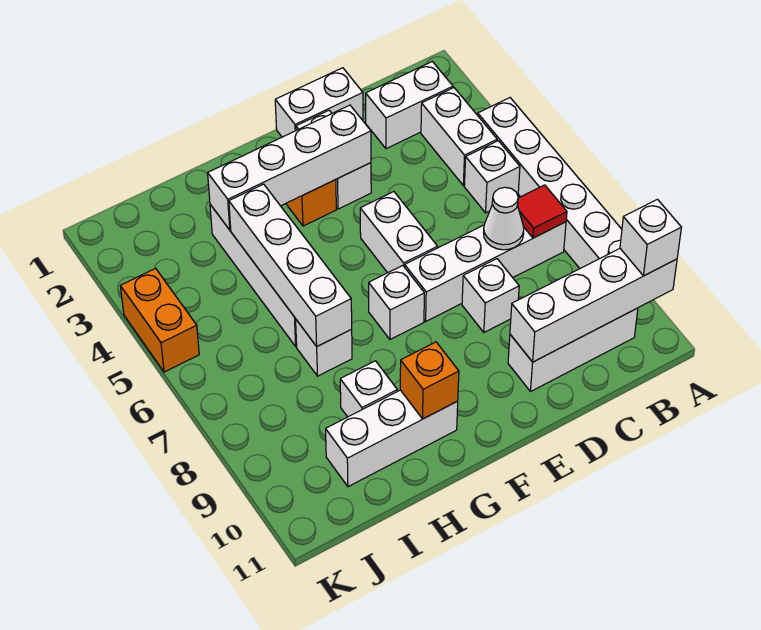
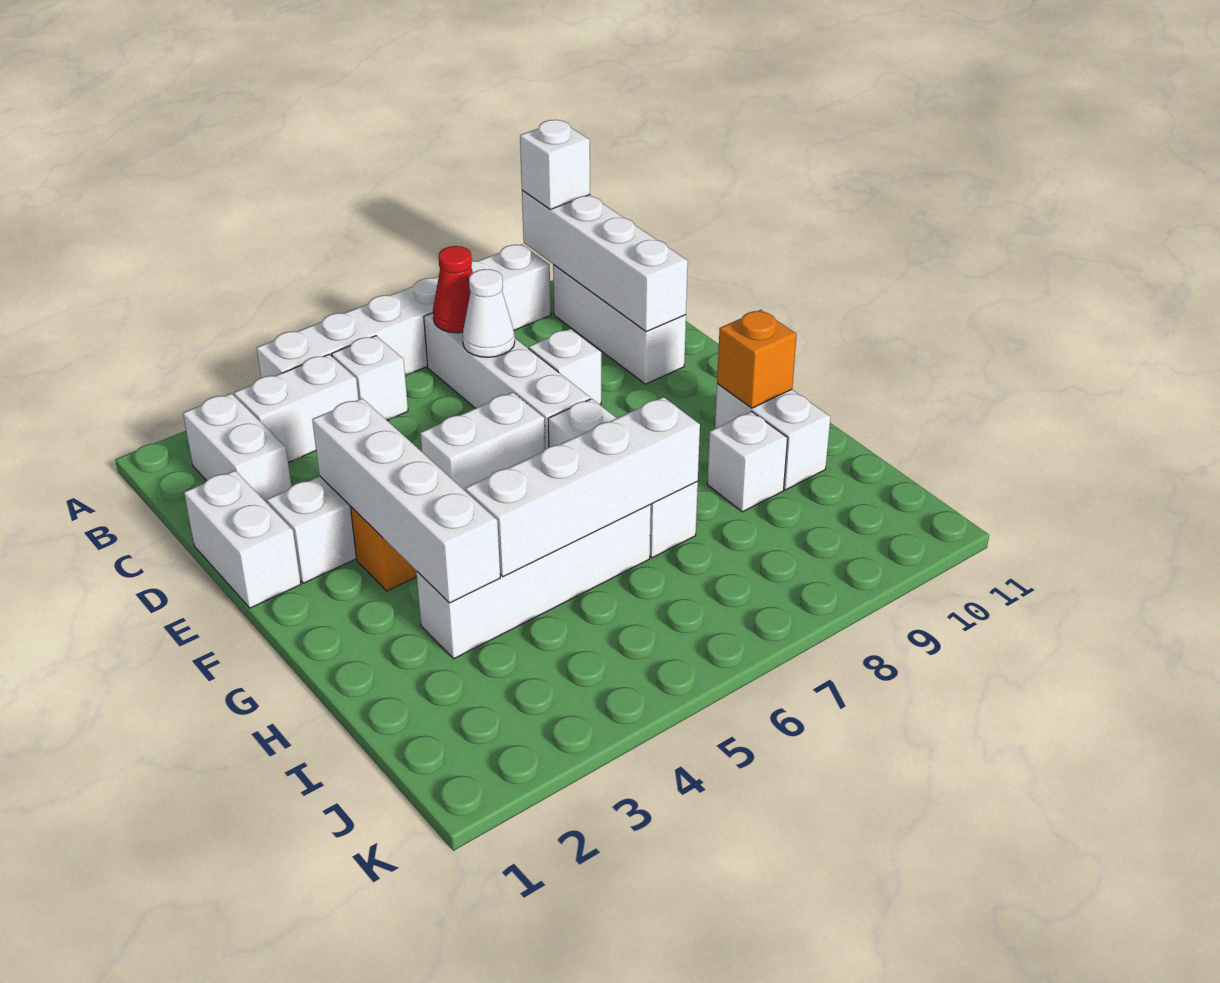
red tile B7 level 2 -> red cone B7 level 2
white brick G10:I10 level 1 -> white brick G10:H10 level 1
orange brick K4:K5 level 1 -> none

